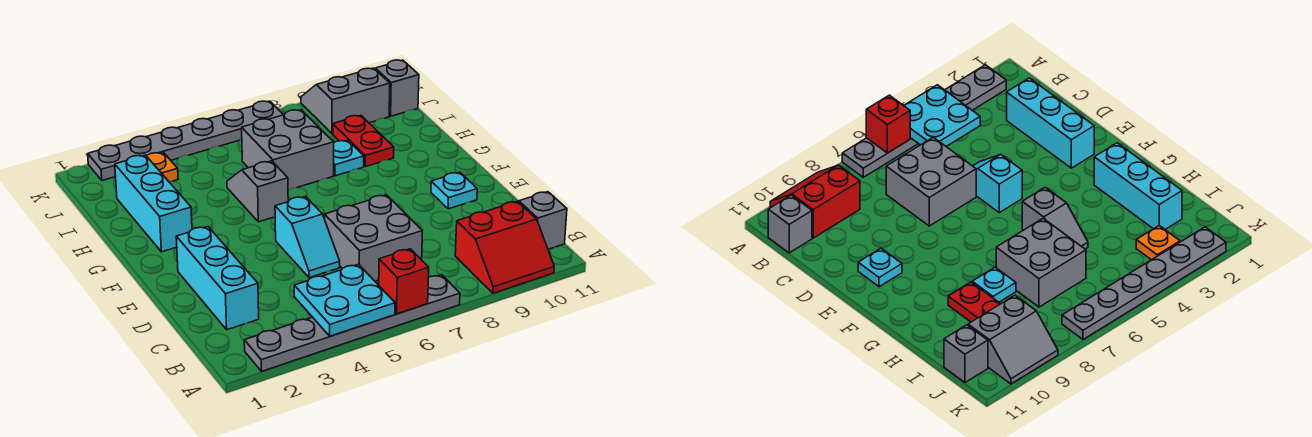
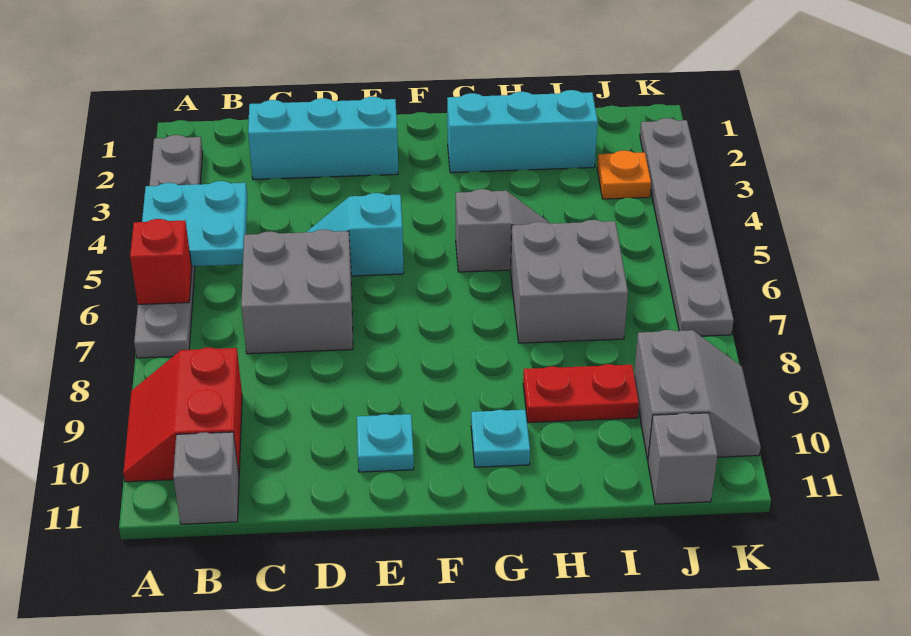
cyan plate H8 level 1 -> cyan plate G10 level 1

